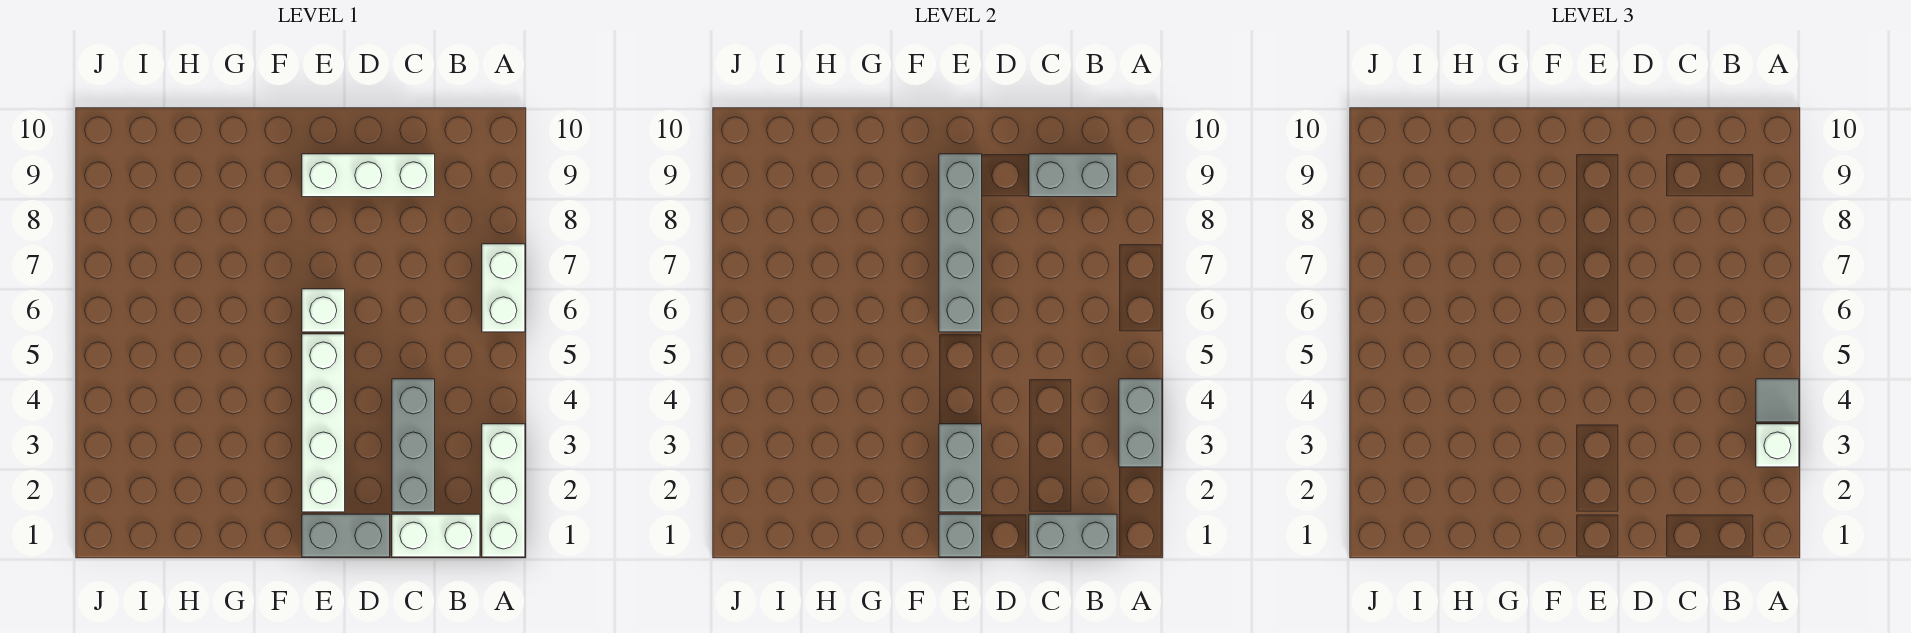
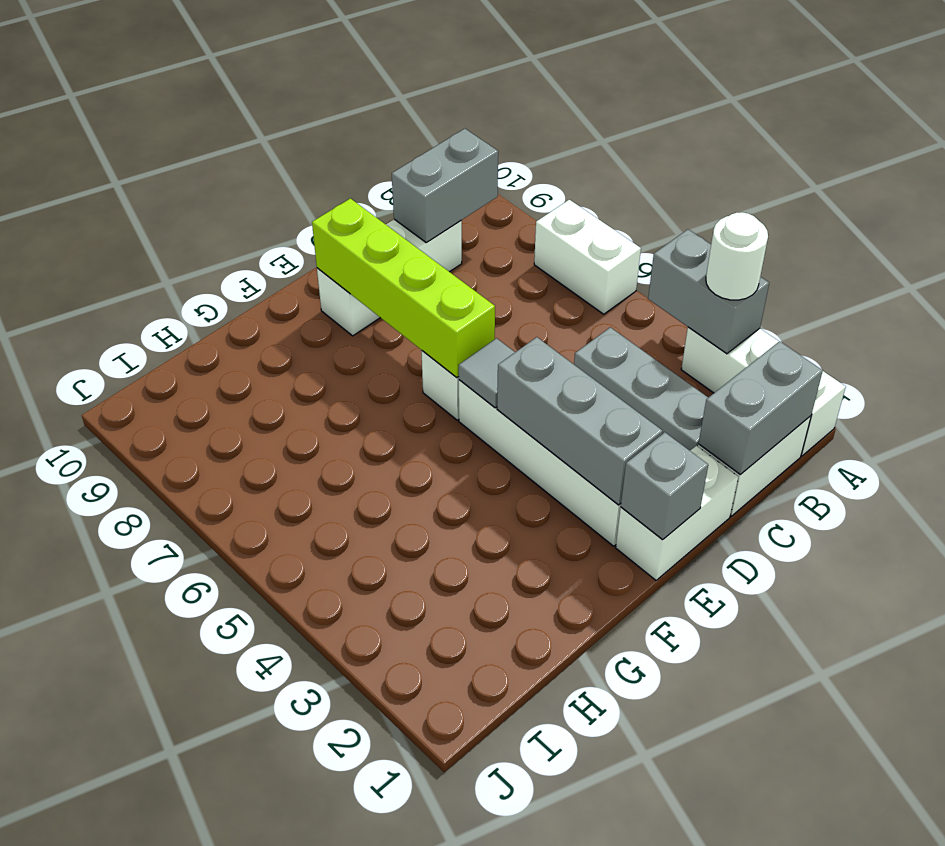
white brick A3 level 3 -> white round brick A3 level 3
grey tile A4 level 3 -> grey tile E5 level 2
grey brick D1:E1 level 1 -> white brick D1:E1 level 1
grey brick E2:E3 level 2 -> grey brick E2:E4 level 2
grey brick E6:E9 level 2 -> lime brick E6:E9 level 2

